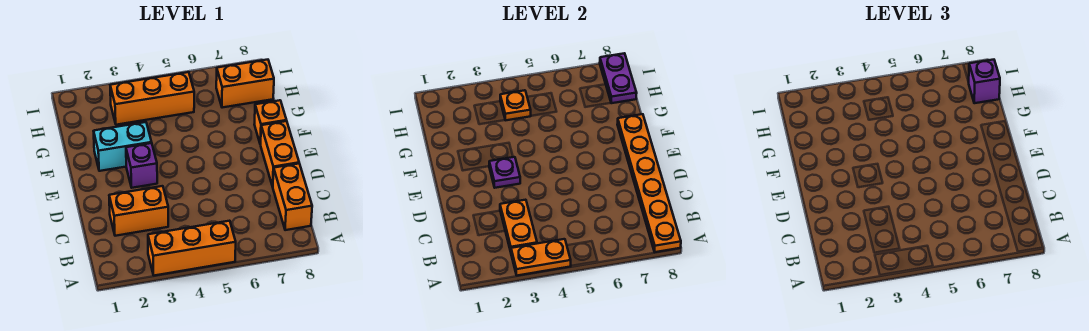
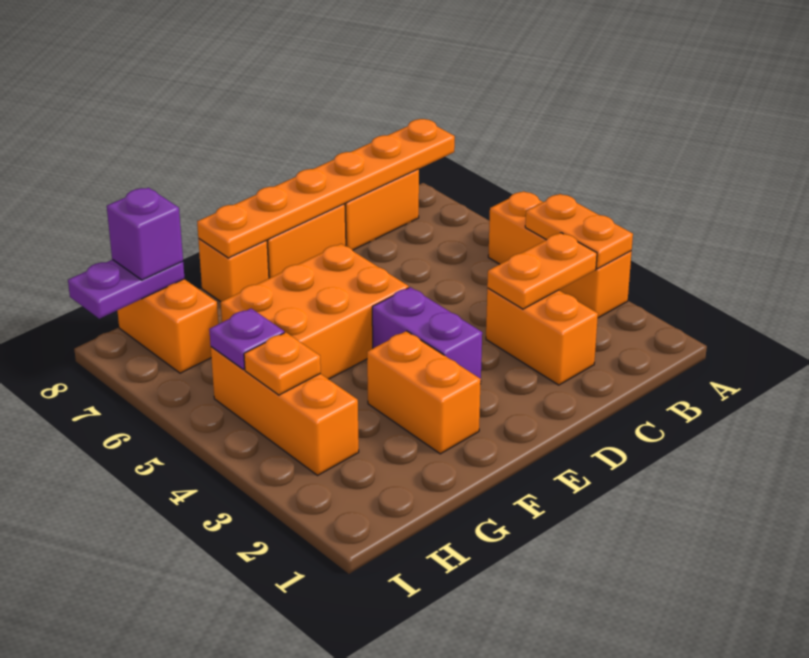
purple brick E3 level 1 -> purple brick E3:E4 level 1
purple plate E3 level 2 -> purple plate H5 level 2
none -> orange brick E5:G6 level 1
cyan brick F2:F3 level 1 -> orange brick F2:F3 level 1

